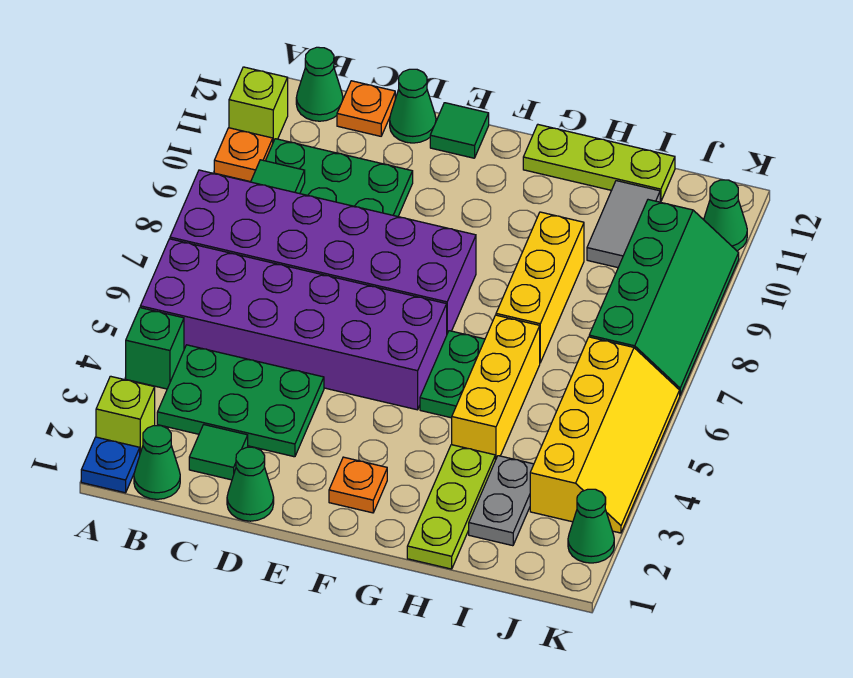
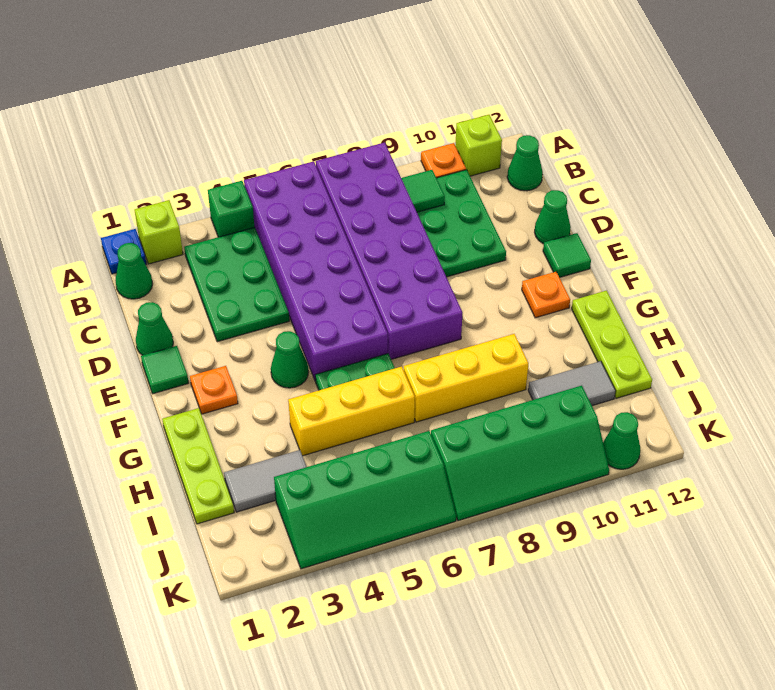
green tile C2 level 1 -> green tile E1 level 1
orange plate C12 level 1 -> orange plate F11 level 1
lime plate H1:H3 level 1 -> lime plate G1:I1 level 1
grey plate I2:I3 level 1 -> grey tile I2:I3 level 1
yellow slope J3:K6 level 1 top J -> green slope J3:K6 level 1 top J
green cone K2 level 1 -> green cone F4 level 1

